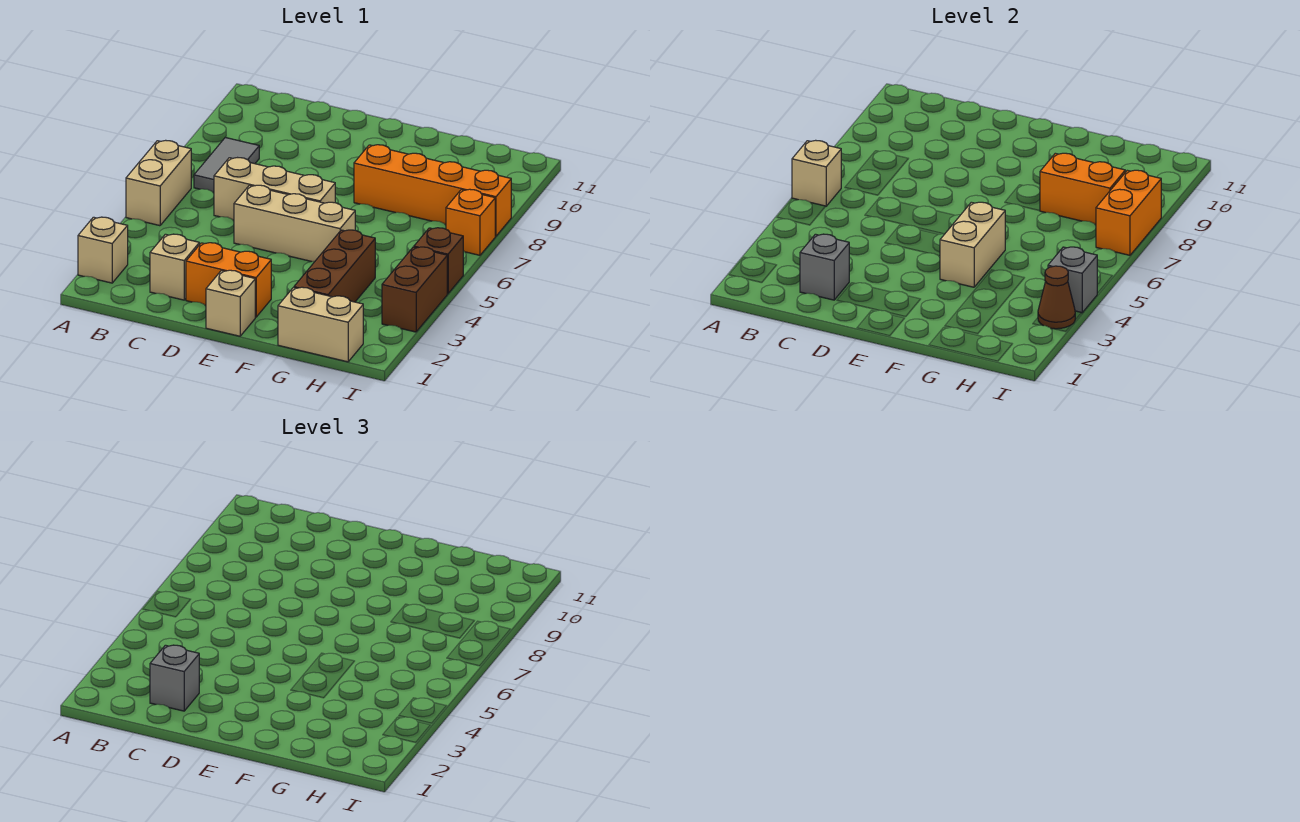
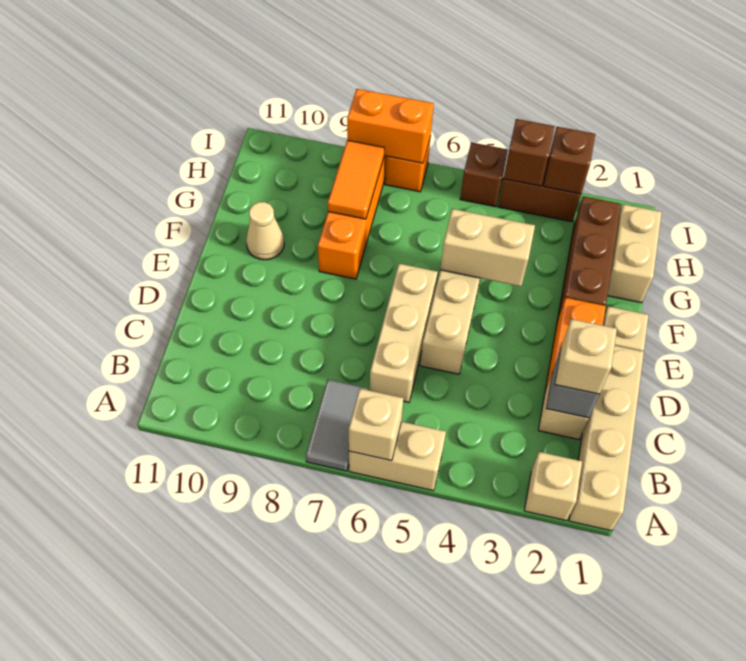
none -> tan brick A1:D1 level 1
grey tile B7:B8 level 1 -> grey tile A7:B7 level 1
grey brick C2 level 3 -> tan brick C2 level 3
none -> tan cone F10 level 1
brown brick G2:G4 level 1 -> brown brick F2:H2 level 1
orange brick G8:H8 level 2 -> orange tile G8:H8 level 2
brown cone I3 level 2 -> brown brick I3 level 2
grey brick I4 level 2 -> brown brick I4 level 2

